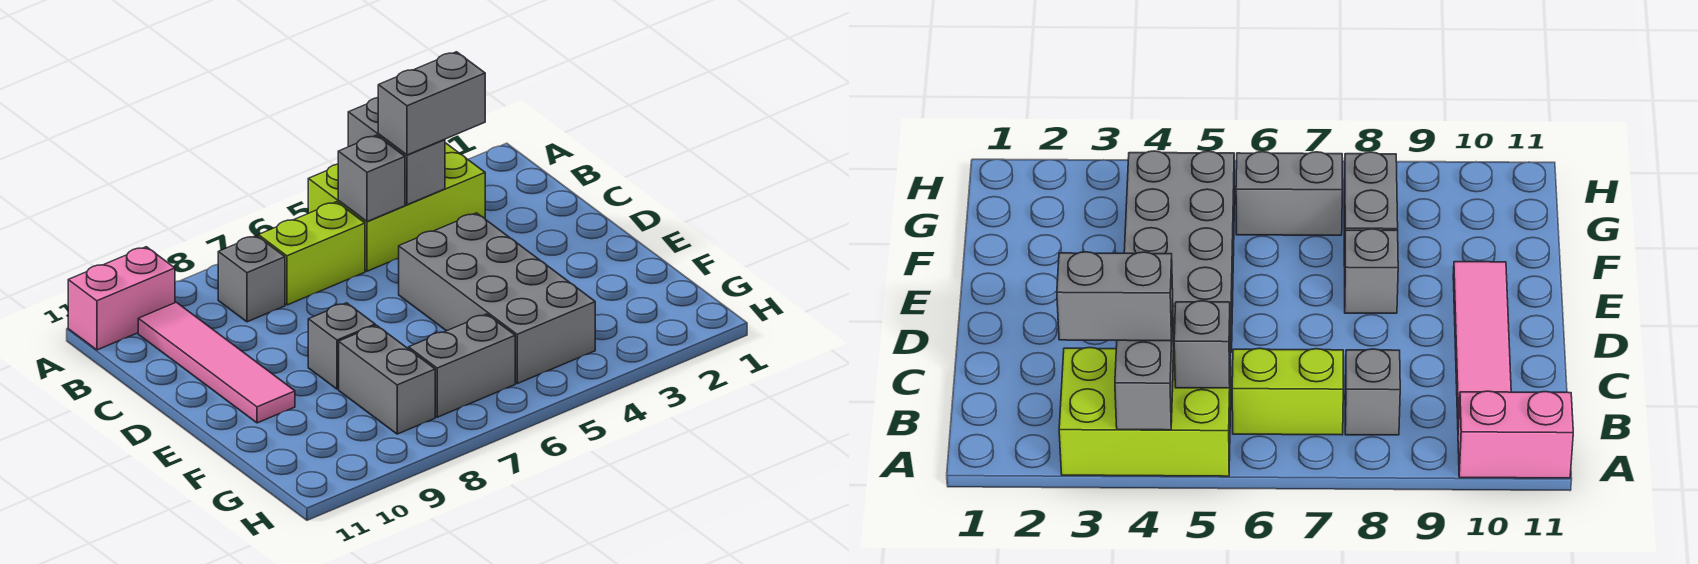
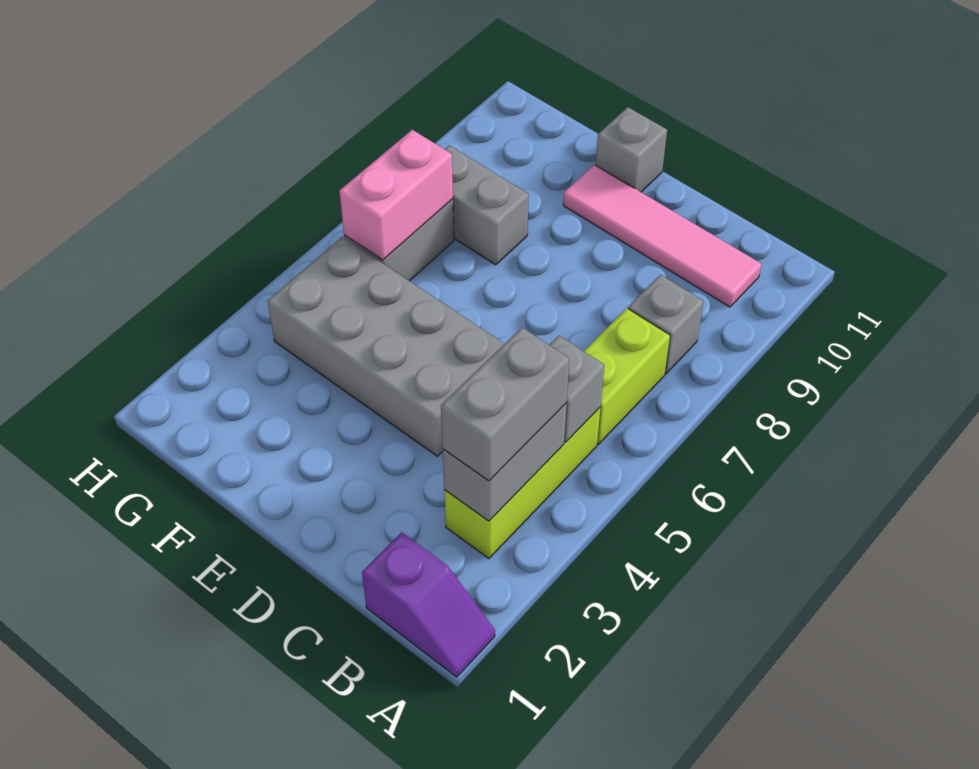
none -> purple slope A1:B1 level 1 top B
lime brick A3:B5 level 1 -> lime brick B3:B5 level 1
grey brick A4:B4 level 2 -> grey brick B3:B4 level 2
pink brick A10:A11 level 1 -> pink brick G6:G7 level 2
grey brick E8 level 1 -> grey brick E11 level 1

